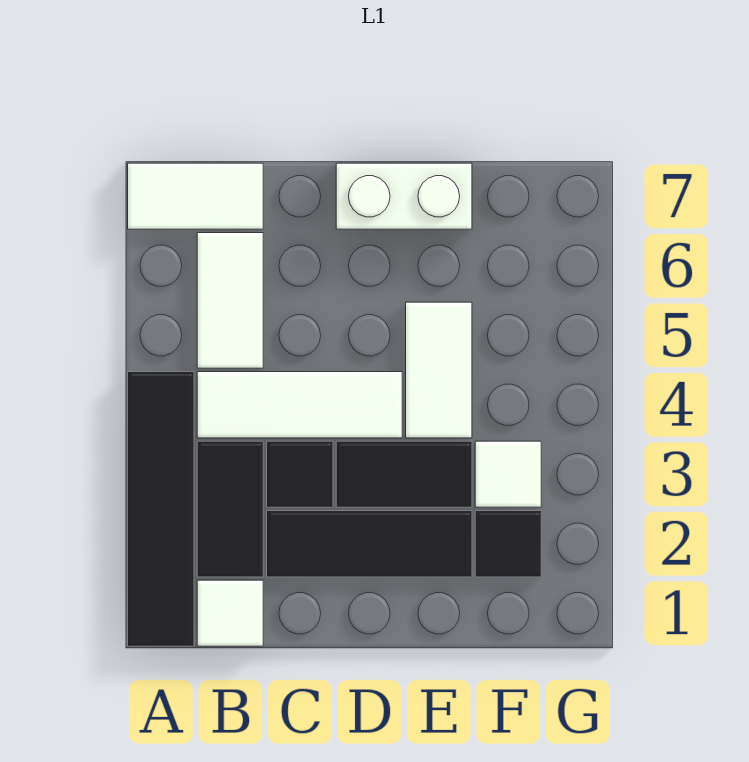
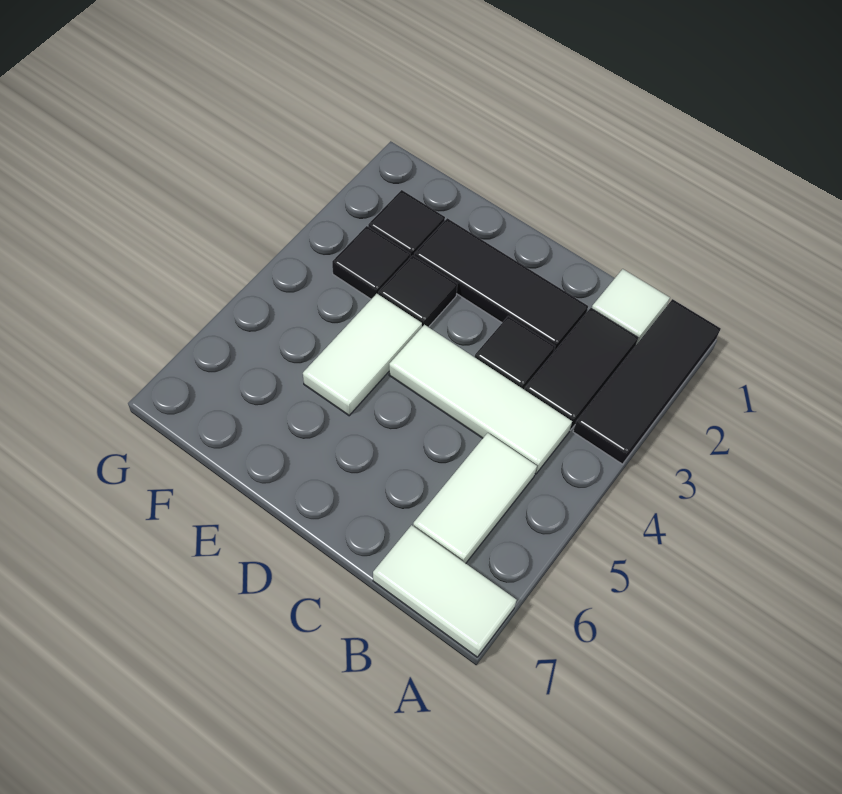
black tile A1:A4 level 1 -> black tile A1:A3 level 1
black tile D3:E3 level 1 -> black tile E3 level 1
white brick D7:E7 level 1 -> none
white tile F3 level 1 -> black tile F3 level 1

